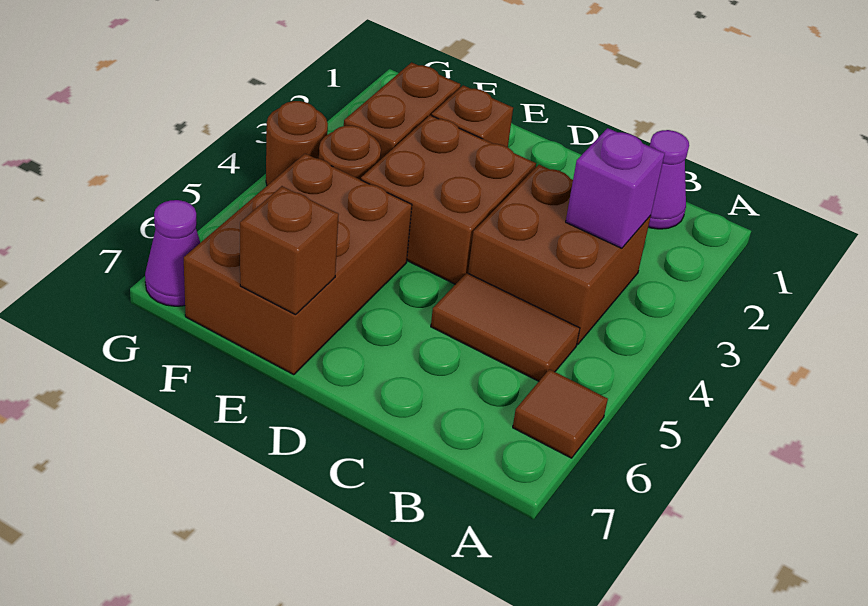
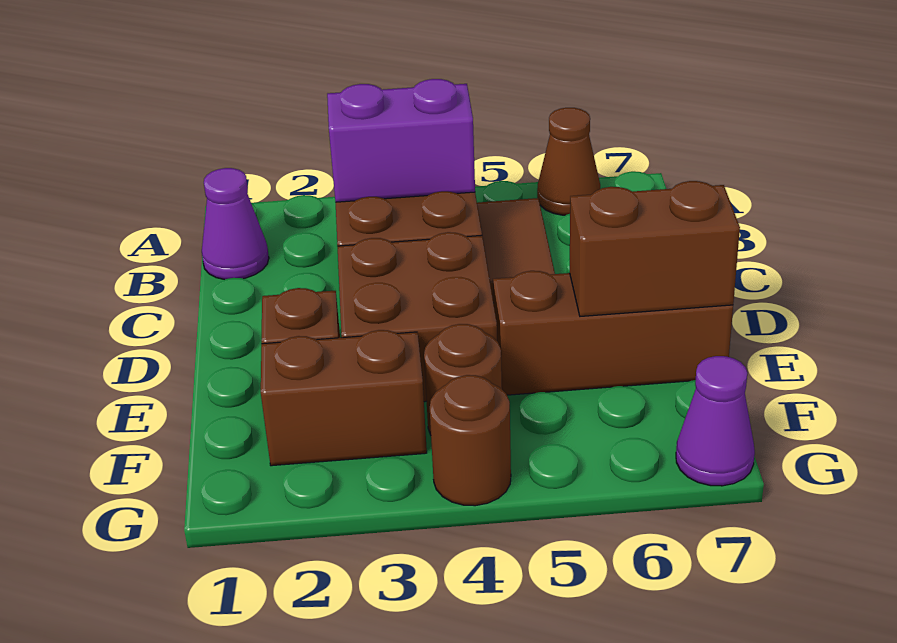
brown tile A6 level 1 -> brown cone A6 level 1
purple brick B3 level 2 -> purple brick B3:B4 level 2
brown brick E5:F7 level 1 -> brown brick E5:E7 level 1
brown brick E7 level 2 -> brown brick E6:E7 level 2

